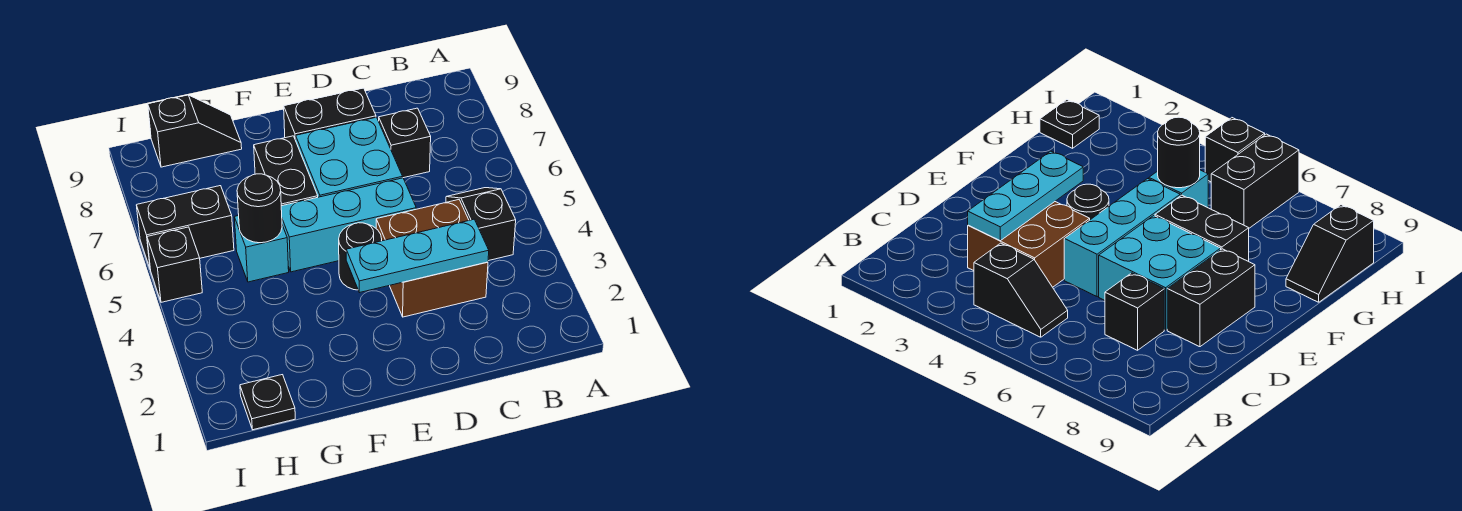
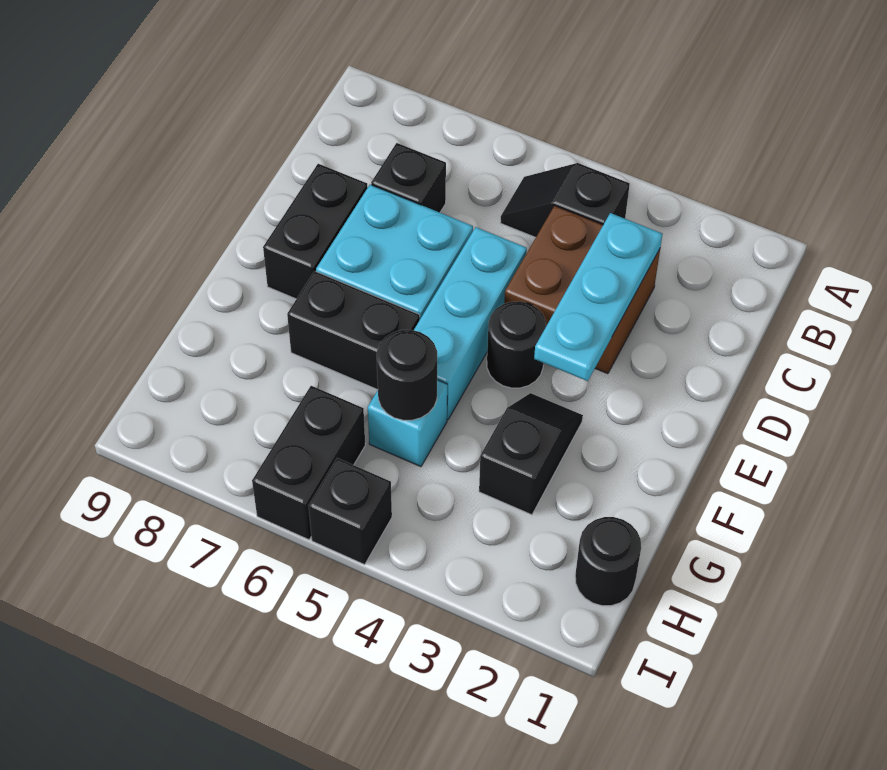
black slope G9:H9 level 1 top H -> black slope F3:G3 level 1 top G
black plate H1 level 1 -> black round brick H1 level 1

